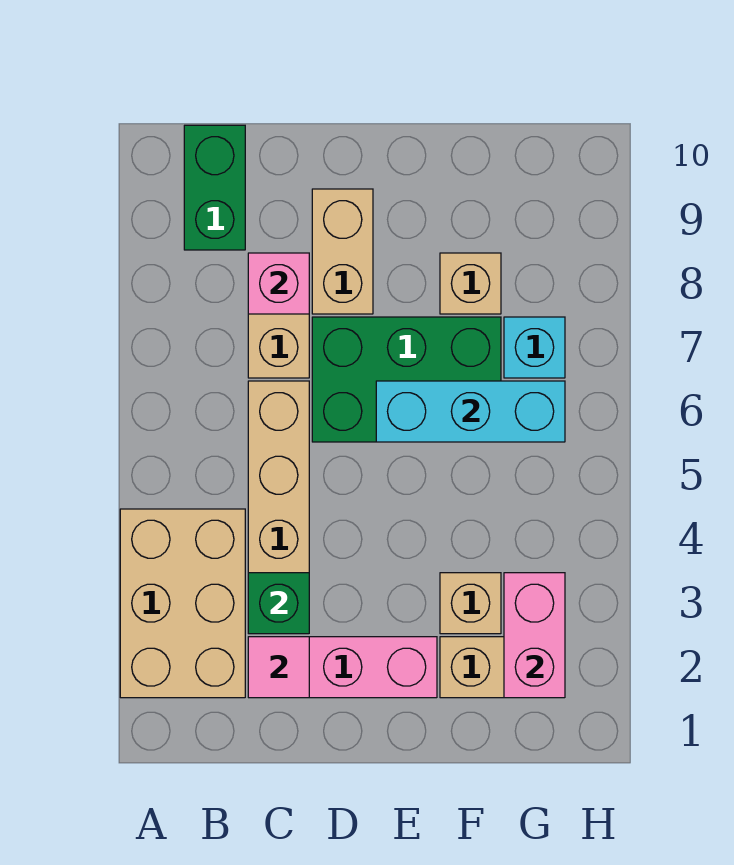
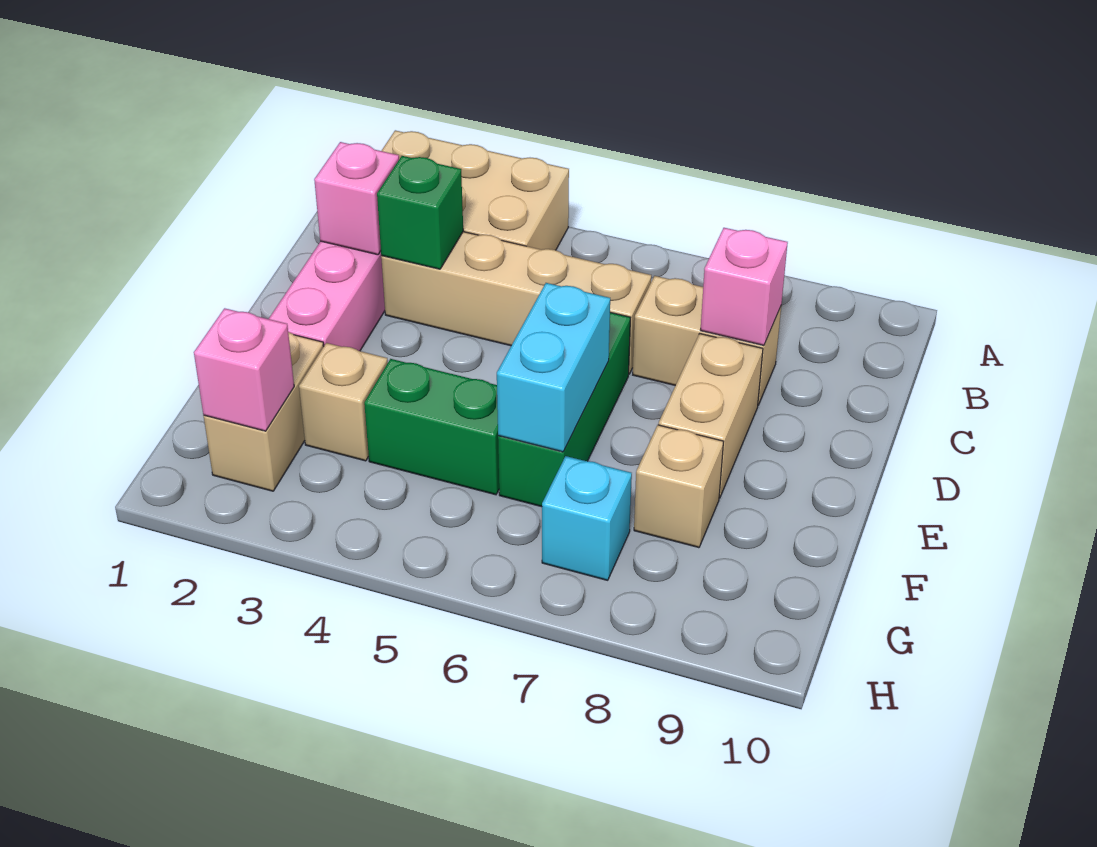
green brick B9:B10 level 1 -> green brick F4:F5 level 1
pink tile C2 level 2 -> pink brick C2 level 2
green brick D6:F7 level 1 -> green brick D6:F6 level 1
tan brick D8:D9 level 1 -> tan brick D8:E8 level 1
cyan brick E6:G6 level 2 -> cyan brick E6:F6 level 2
pink brick G2:G3 level 2 -> pink brick G2 level 2

